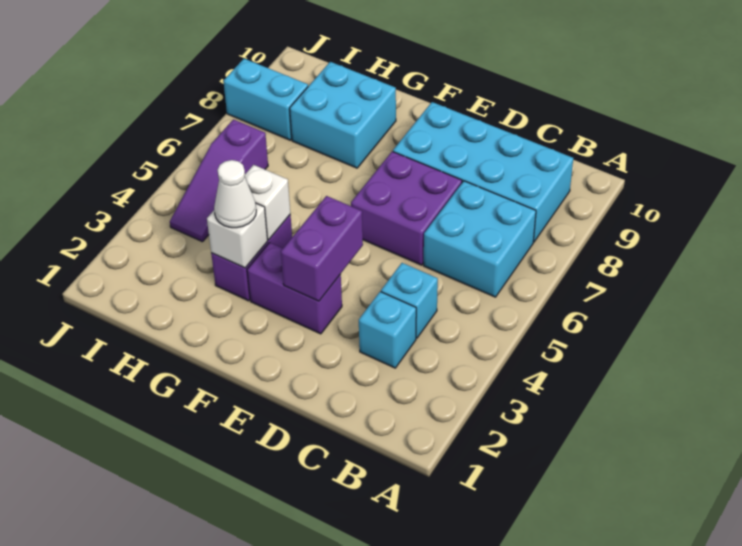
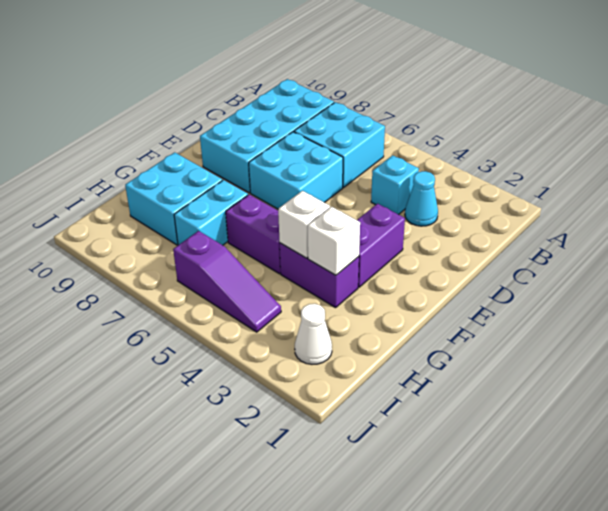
cyan brick C3 level 1 -> cyan cone C3 level 1
purple brick D6:E7 level 1 -> cyan brick D6:E7 level 1
purple brick E3:E4 level 2 -> purple brick G5:G6 level 1
white cone G3 level 3 -> white cone I2 level 1
cyan brick I8:J8 level 1 -> cyan brick G7:H7 level 1

